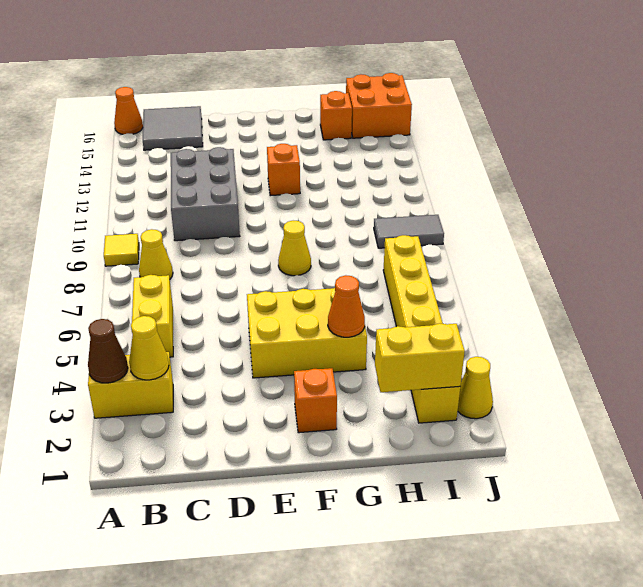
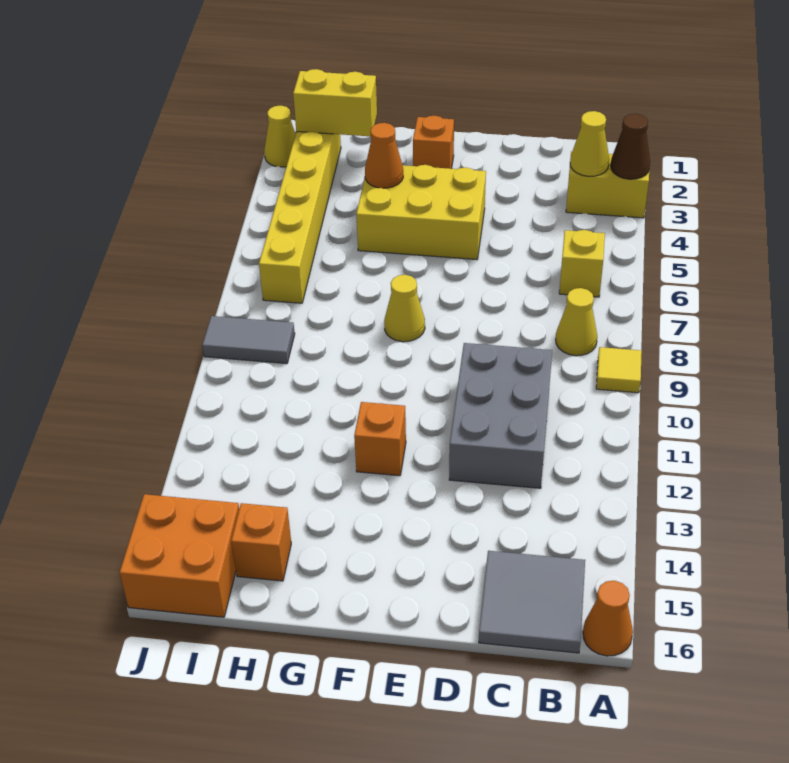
yellow brick B5:B6 level 1 -> yellow brick B6 level 1

